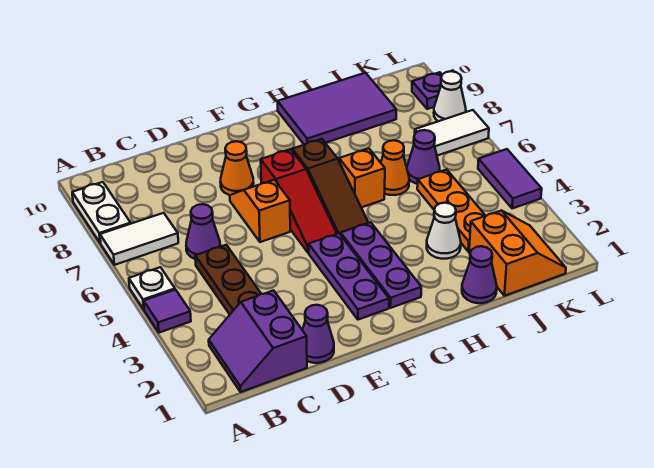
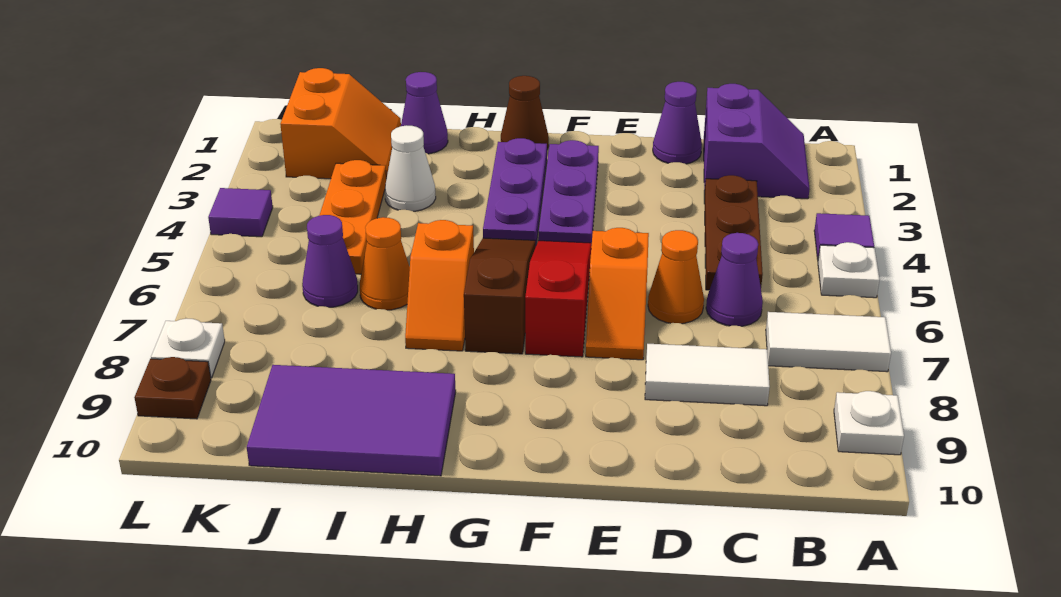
white plate A8:A9 level 1 -> white plate A9 level 1
orange cone E8 level 1 -> orange cone D6 level 1
none -> brown cone G1 level 1
orange slope J1:K2 level 1 top J -> orange slope J1:K2 level 1 top K
white tile K7:L7 level 1 -> white tile C8:D8 level 1
purple tile L4:L5 level 1 -> purple tile L4 level 1
white cone L8 level 1 -> white plate L8 level 1
purple plate L9 level 1 -> brown plate L9 level 1

